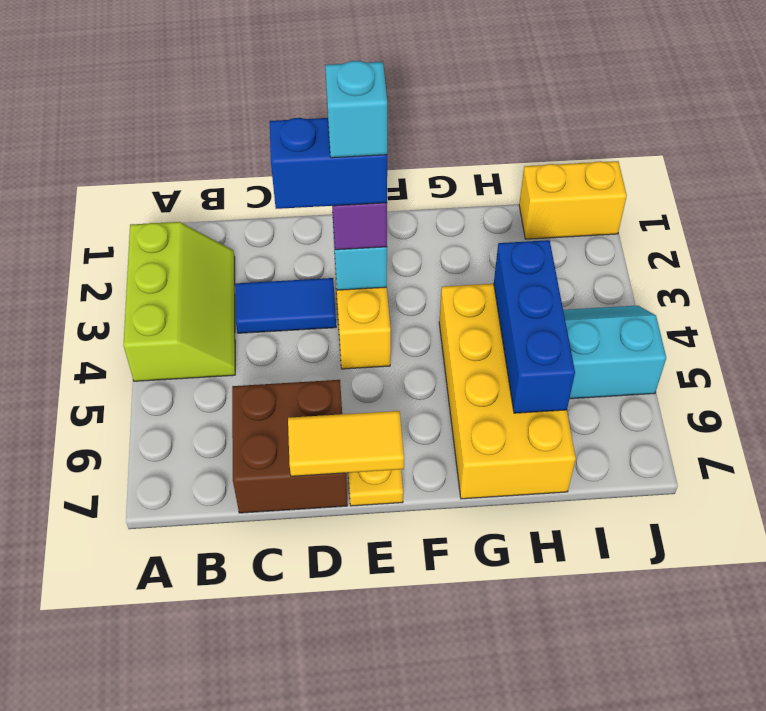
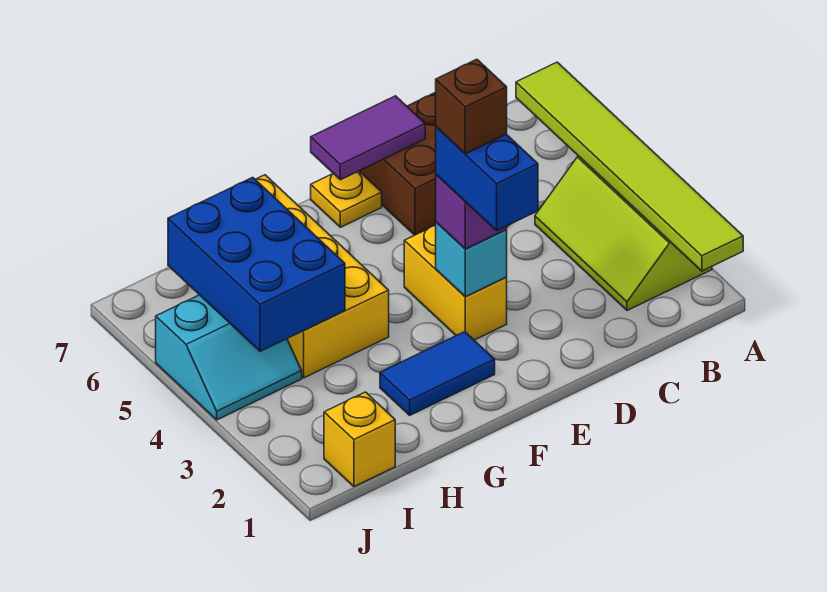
none -> lime tile A1:A6 level 2
blue tile C3:D3 level 1 -> blue tile F2:G2 level 1
blue brick D3:E3 level 4 -> blue brick E2:E3 level 4
yellow tile D7:E7 level 2 -> purple tile D7:E7 level 2
cyan brick E3 level 5 -> brown brick E3 level 5
blue brick H4:H6 level 2 -> blue brick H4:I6 level 2
yellow brick I1:J1 level 1 -> yellow brick I1 level 1

